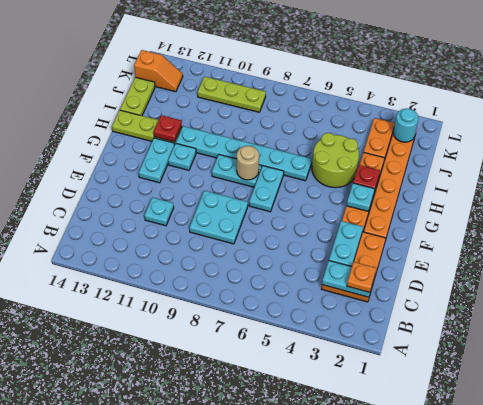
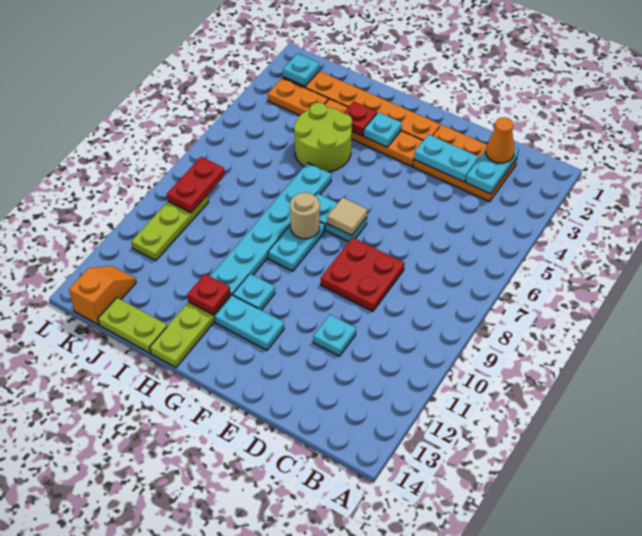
orange plate C2 level 3 -> orange cone C2 level 3
cyan plate D8:E9 level 1 -> red plate D8:E9 level 1
none -> tan tile F7 level 2
cyan round brick K2 level 2 -> cyan plate K2 level 2
none -> red plate K8:K9 level 2

